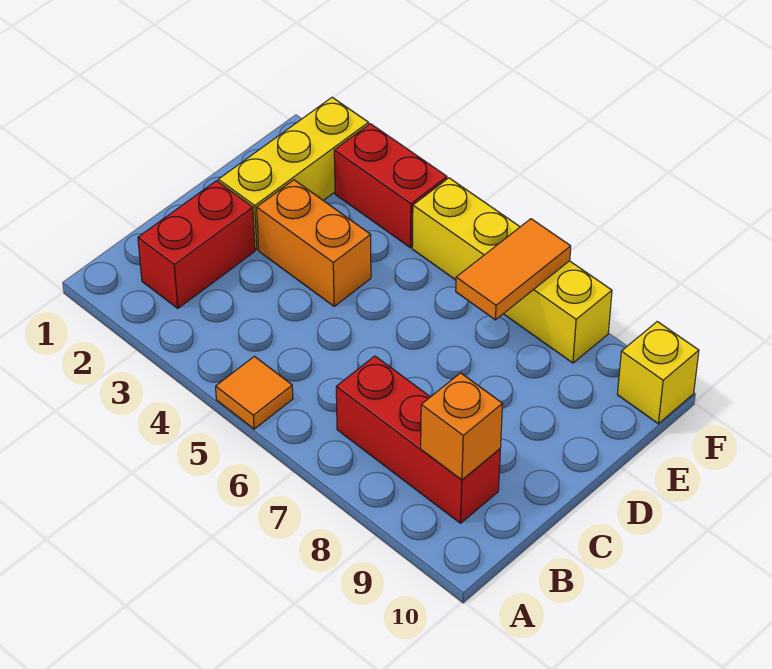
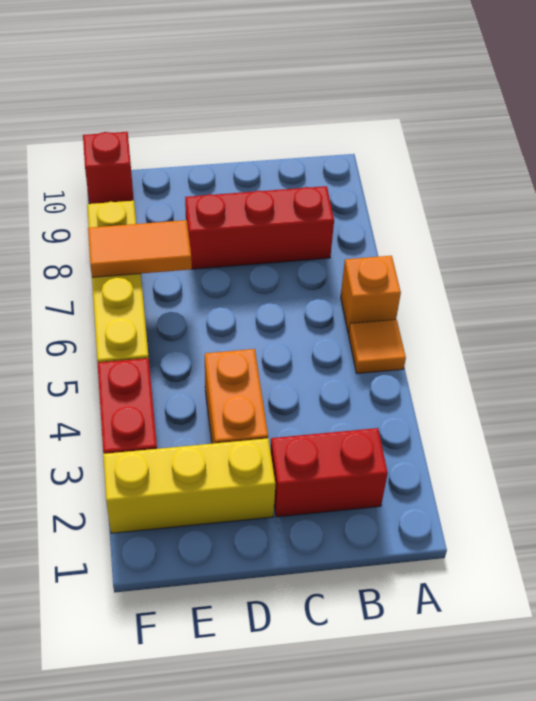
red brick B7:B9 level 1 -> red brick B8:D8 level 1
orange brick B9 level 2 -> orange brick A6 level 1
yellow brick F10 level 1 -> red brick F10 level 1

